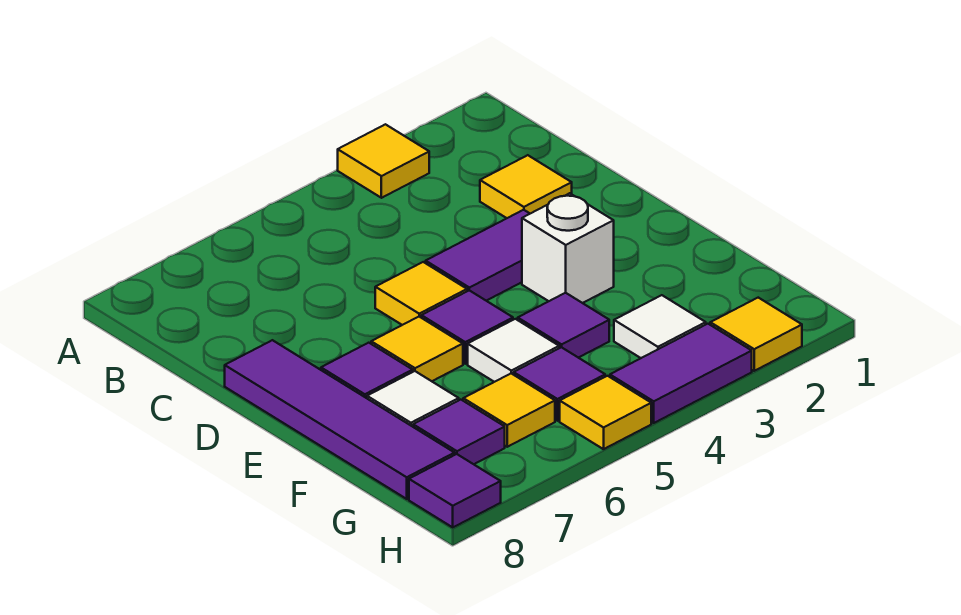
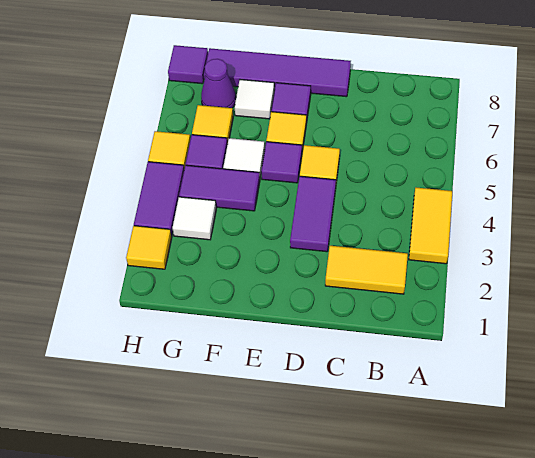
yellow tile A3 level 1 -> yellow tile A3:A4 level 1
yellow tile C2 level 1 -> yellow tile B2:C2 level 1
white brick E3 level 1 -> none
purple tile F4 level 1 -> purple tile F4:G4 level 1
purple tile G7 level 1 -> purple cone G7 level 1

